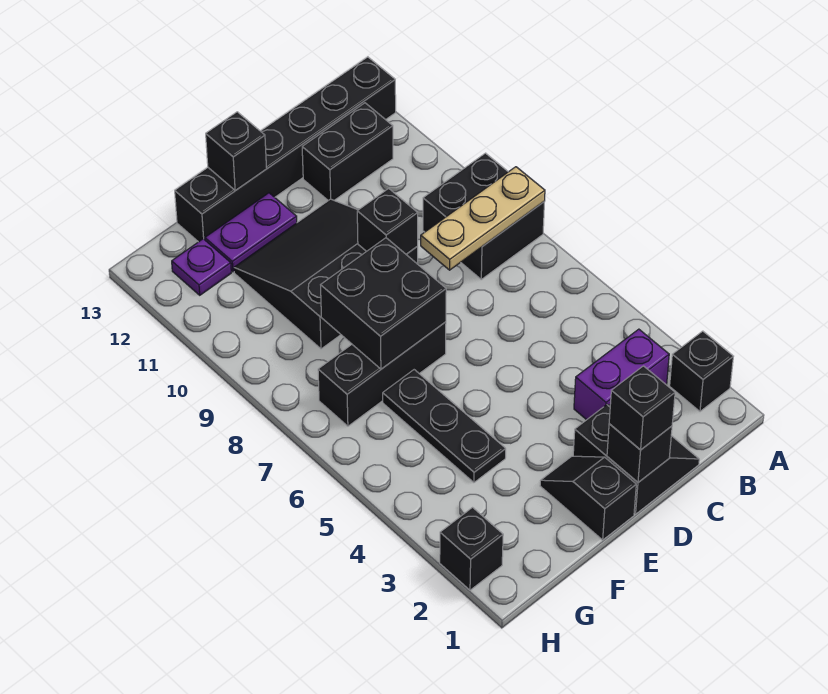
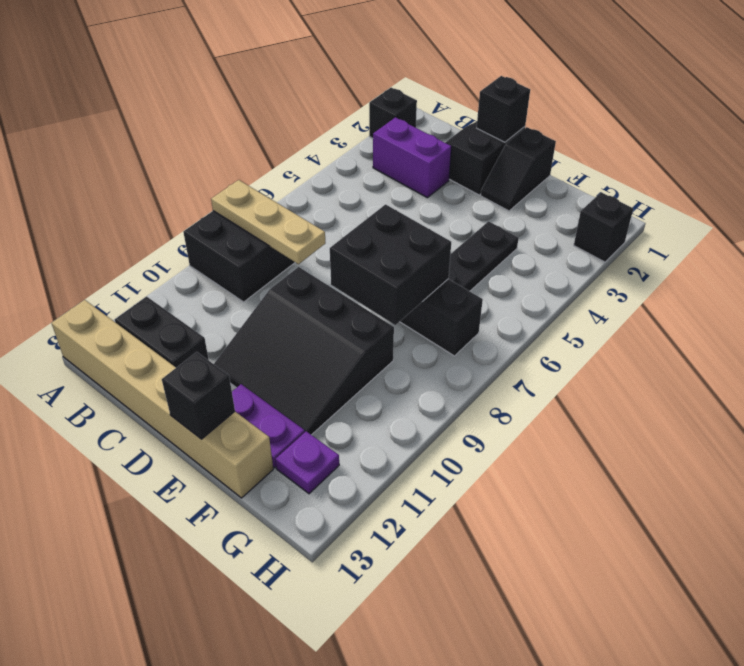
black brick A13:F13 level 1 -> tan brick A13:F13 level 1
black brick D1 level 3 -> none
black brick D9 level 2 -> none

